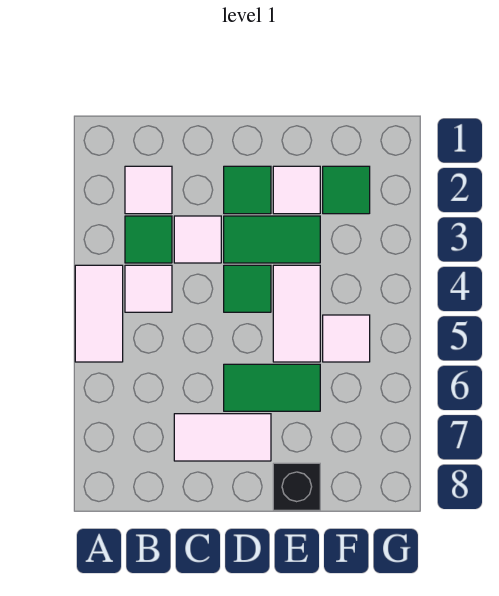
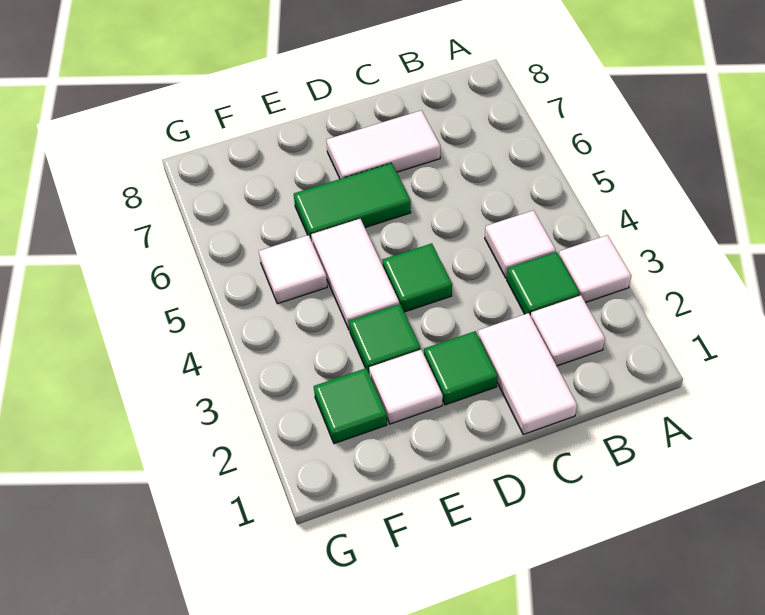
white tile A4:A5 level 1 -> white tile C1:C2 level 1
white tile C3 level 1 -> white tile A3 level 1
green tile D3:E3 level 1 -> green tile E3 level 1
black brick E8 level 1 -> none

